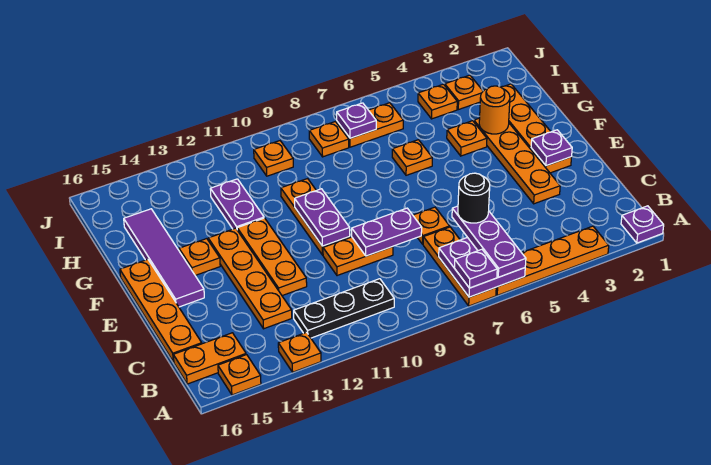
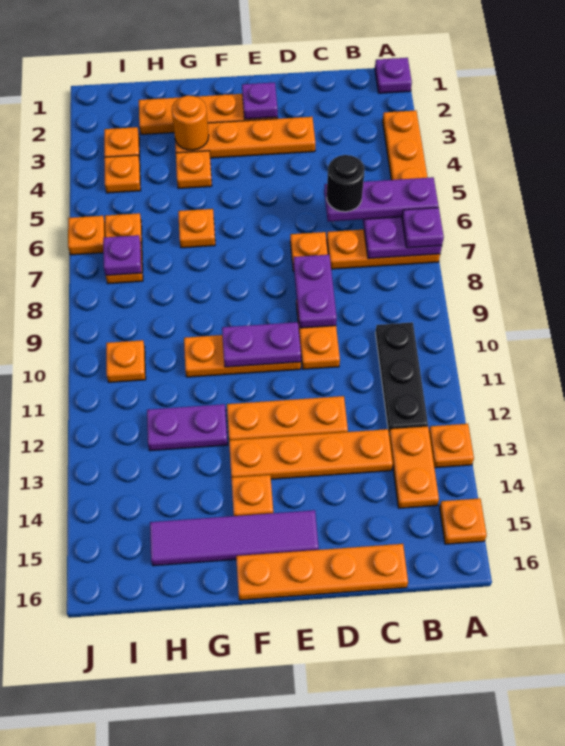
orange plate B15:B16 level 1 -> orange plate B13:B14 level 1
orange plate I8 level 1 -> orange plate J6 level 1

